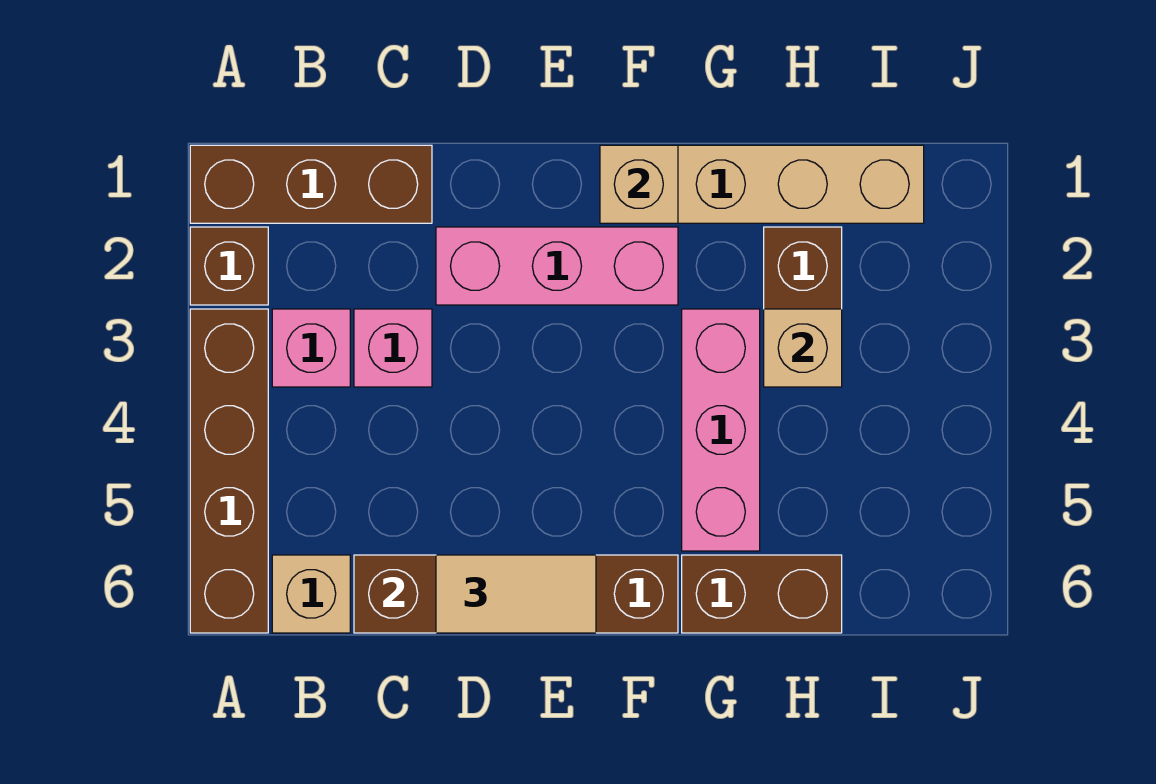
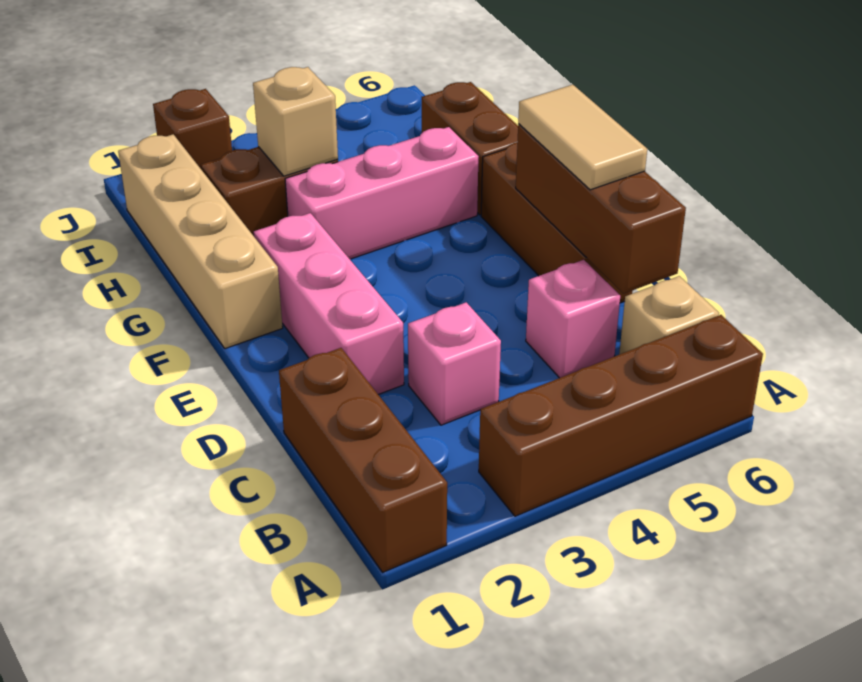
brown brick A2 level 1 -> brown brick J2 level 1
pink brick B3 level 1 -> pink brick C5 level 1
tan brick F1 level 2 -> none

